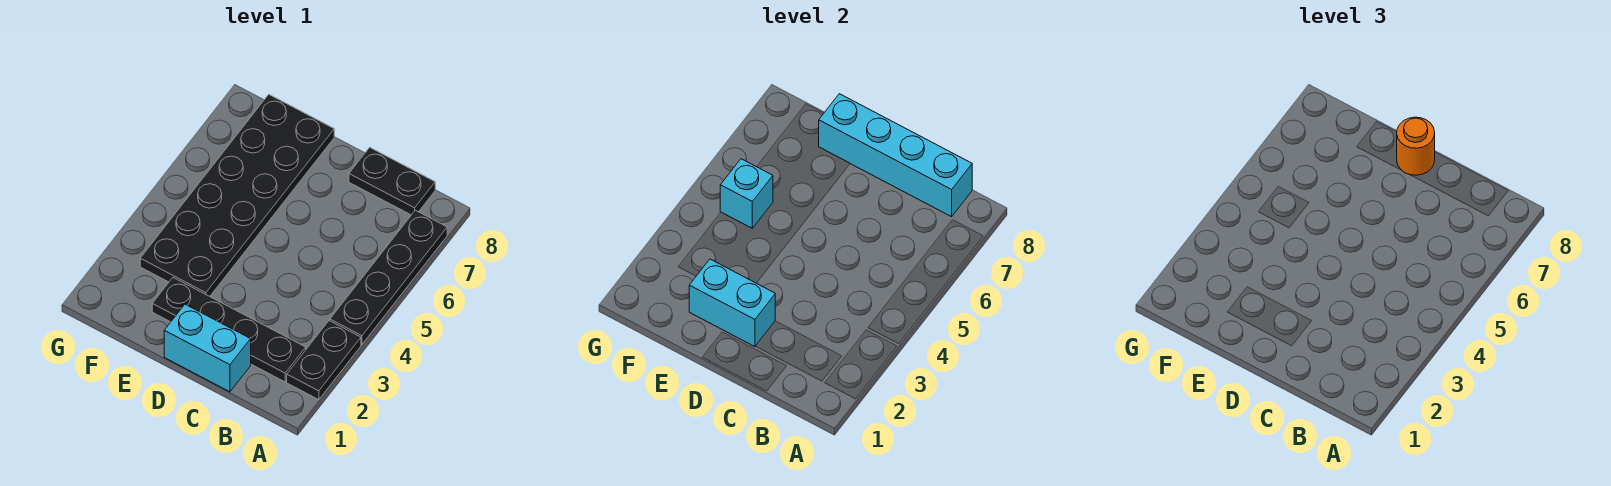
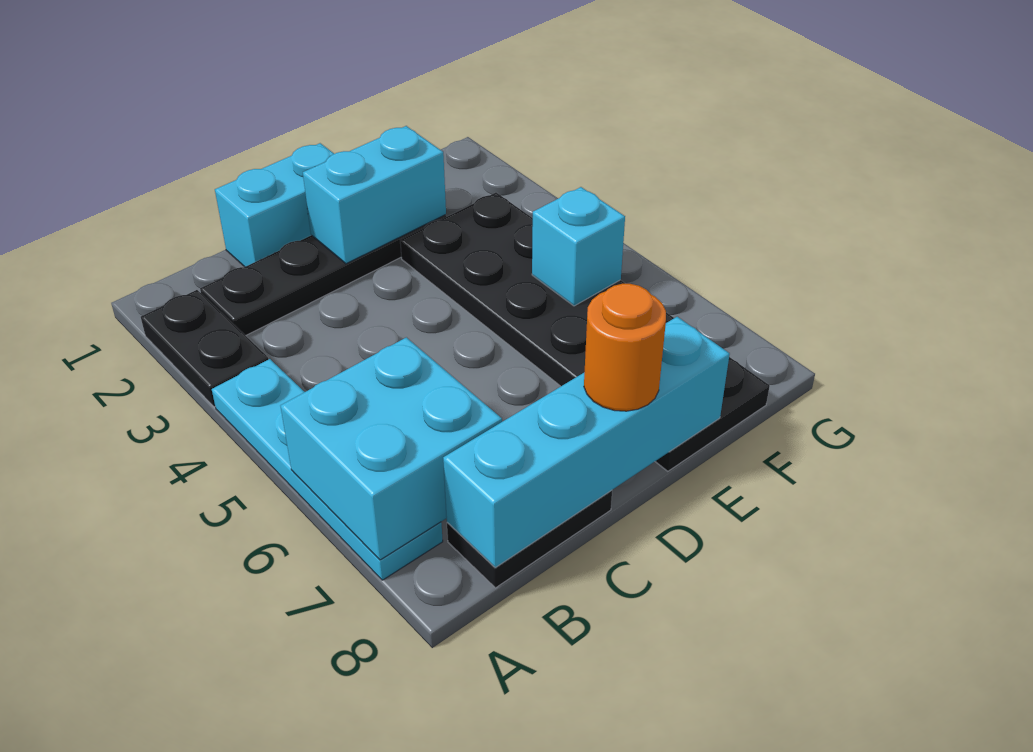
black plate A4:A7 level 1 -> cyan plate A4:A7 level 1
none -> cyan brick A6:B7 level 2

